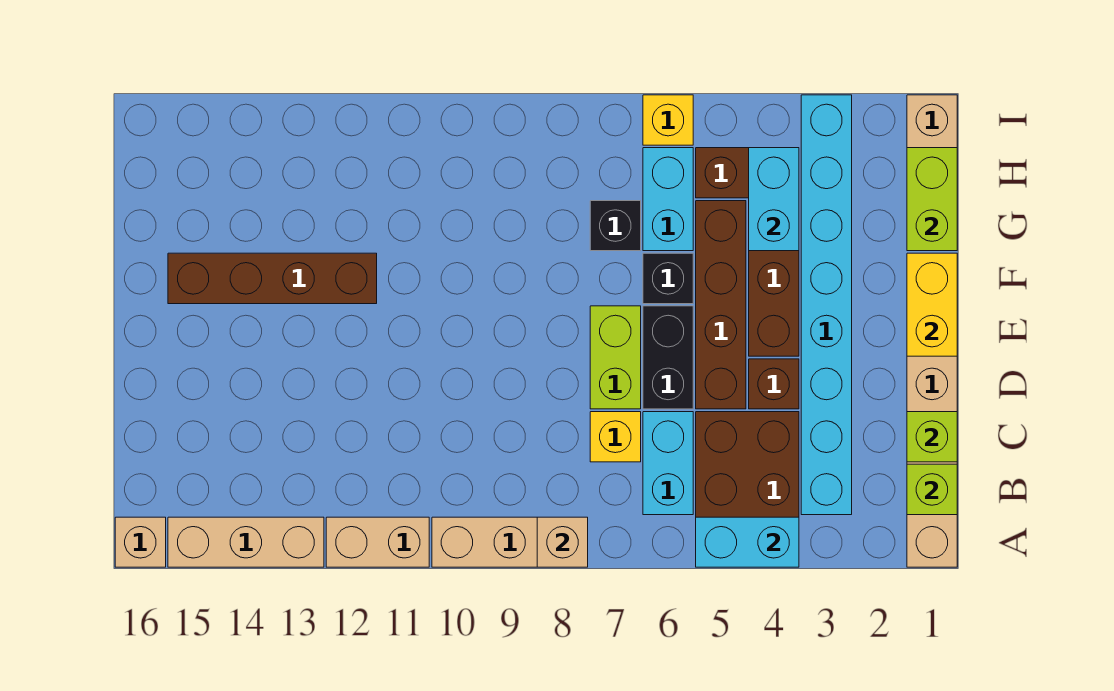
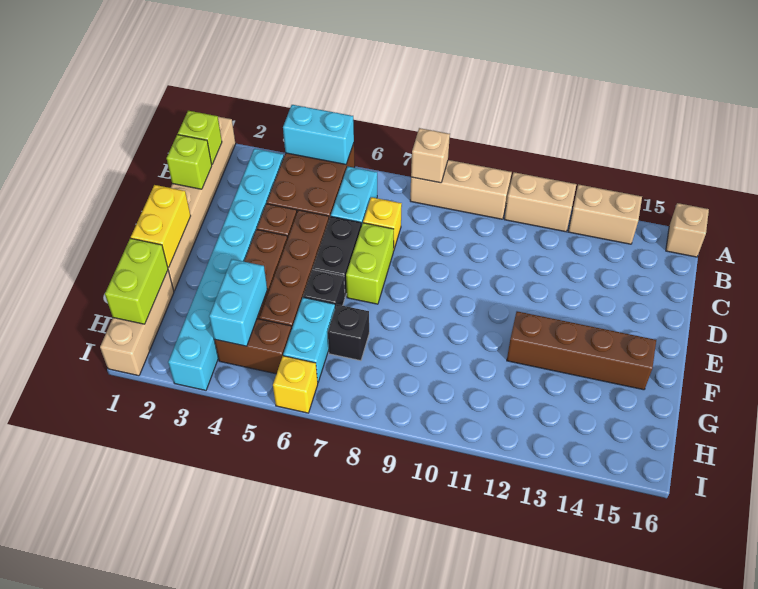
tan brick A13:A15 level 1 -> tan brick A13:A14 level 1

